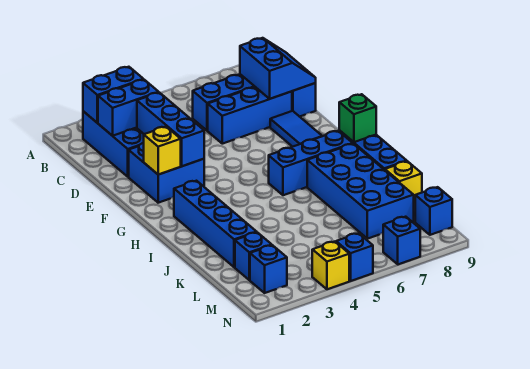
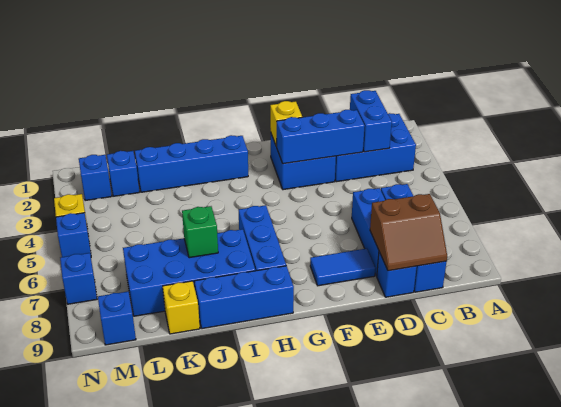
blue brick B2:B3 level 2 -> none
blue slope C8:D9 level 2 top 8 -> brown slope C8:D9 level 2 top 8
green brick H9 level 2 -> green brick J7 level 2

